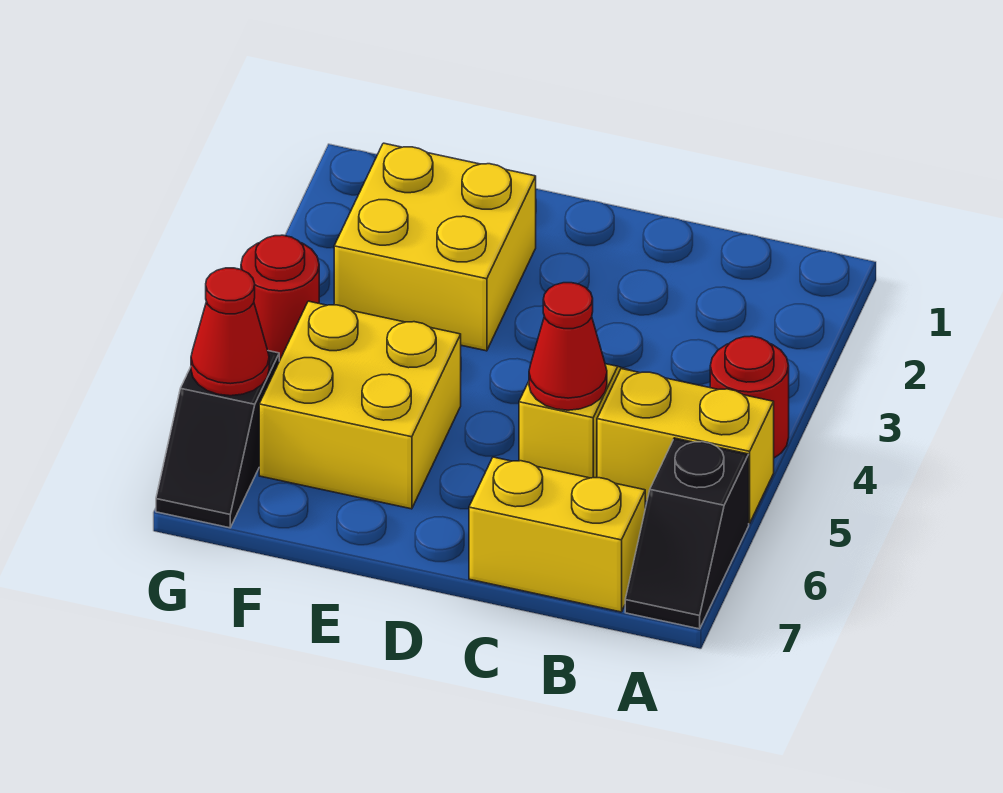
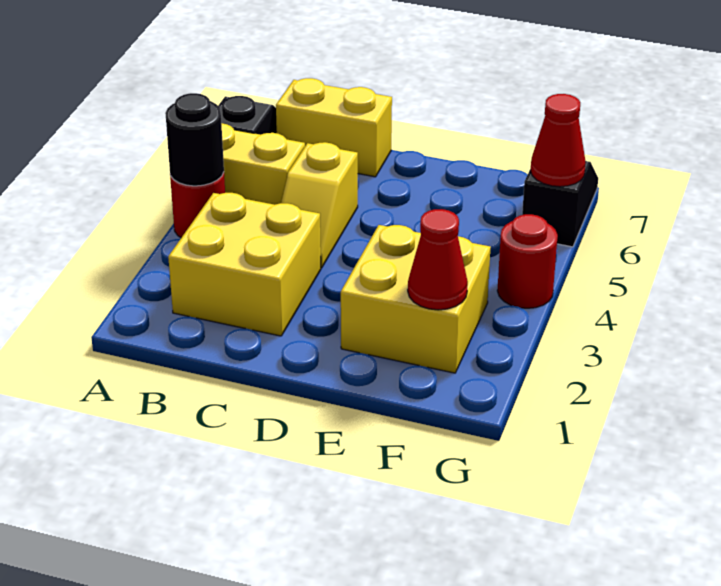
none -> black round brick A4 level 2
red cone C5 level 2 -> red cone F2 level 2
yellow brick E5:F6 level 1 -> yellow brick B2:C3 level 1

